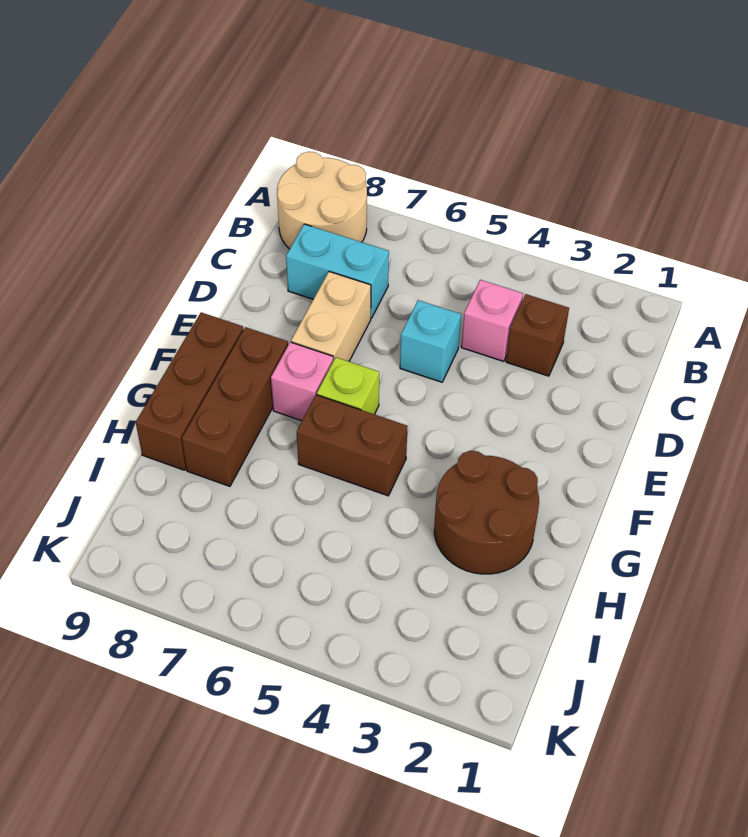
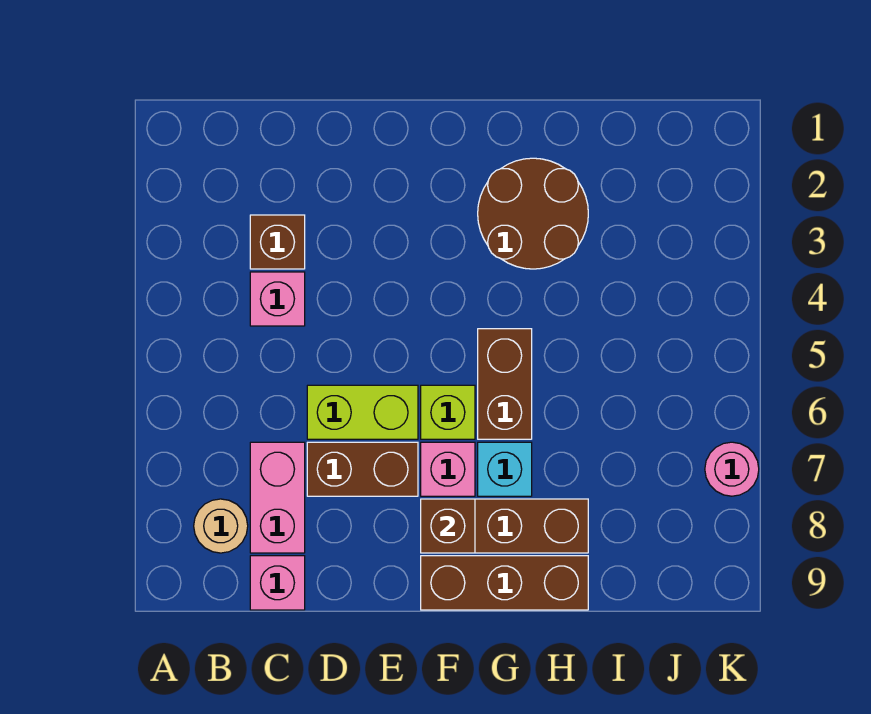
tan round brick A8:B9 level 1 -> tan round brick B8 level 1
cyan brick C7:C8 level 1 -> pink brick C7:C8 level 1
none -> pink brick C9 level 1
cyan brick D5 level 1 -> cyan brick G7 level 1
none -> lime brick D6:E6 level 1
tan brick D7:E7 level 1 -> brown brick D7:E7 level 1
none -> brown brick F8 level 2
none -> pink round brick K7 level 1

